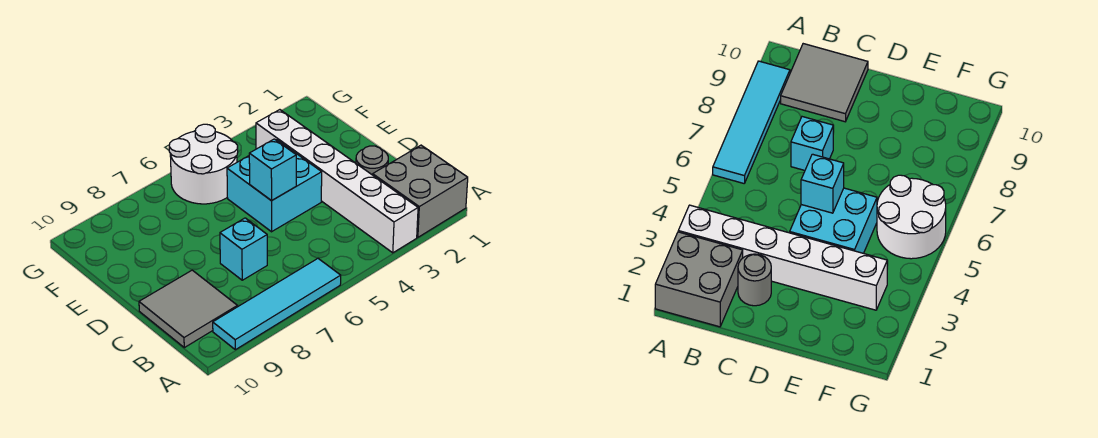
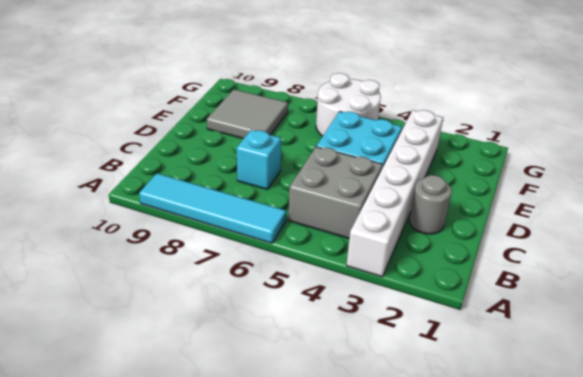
grey brick A1:B2 level 1 -> grey brick B4:C5 level 1
grey tile B9:C10 level 1 -> grey tile E8:F9 level 1
cyan brick D5 level 2 -> none

